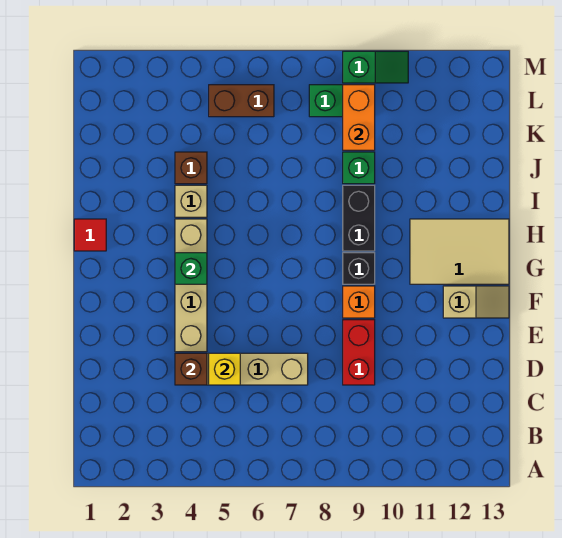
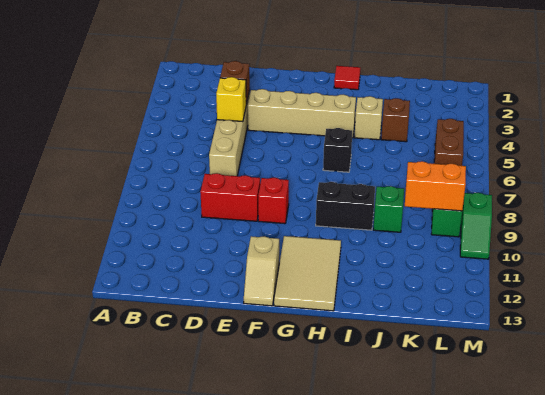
orange brick F9 level 1 -> red brick F9 level 1
green brick G4 level 2 -> none
black brick G9 level 1 -> black brick H6 level 1

